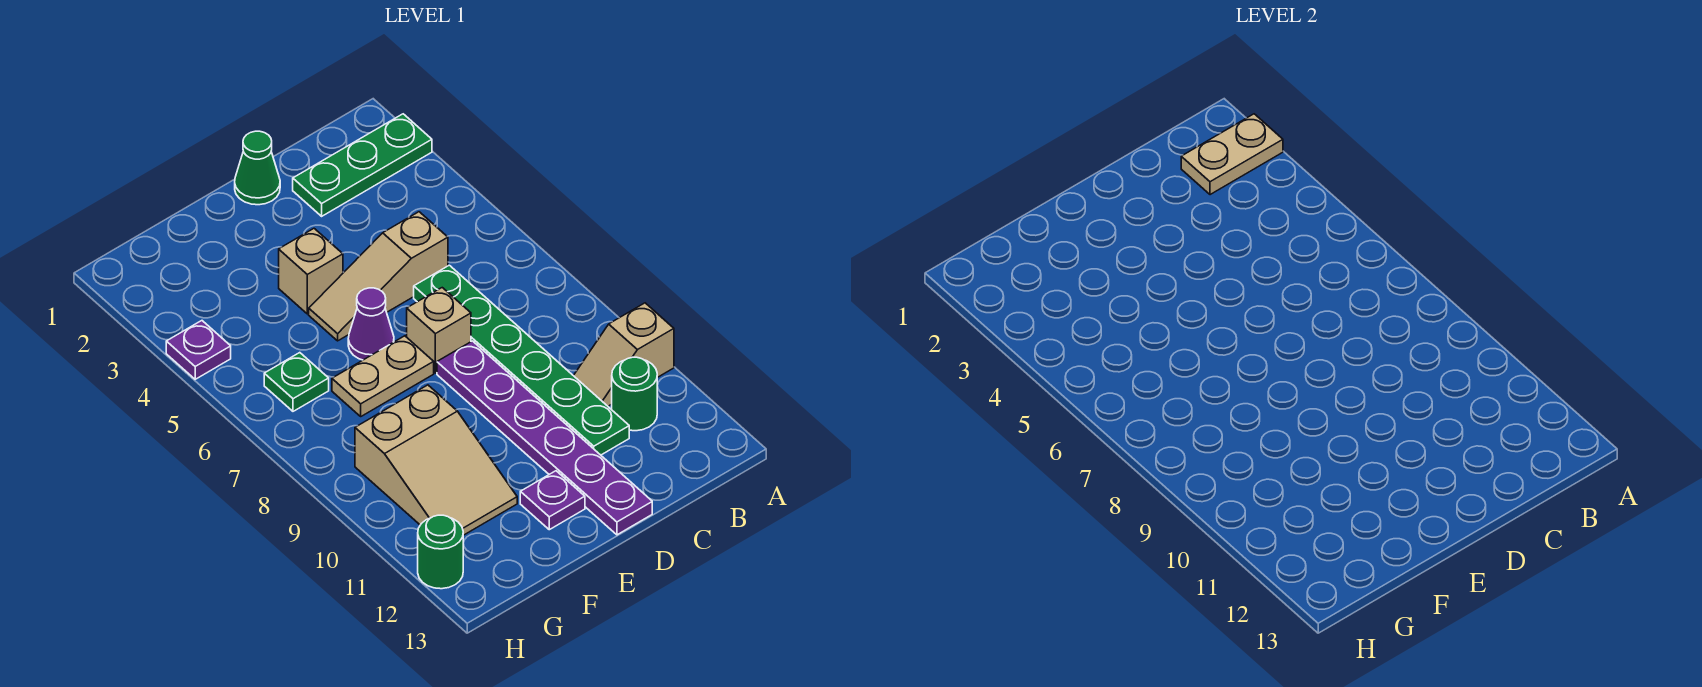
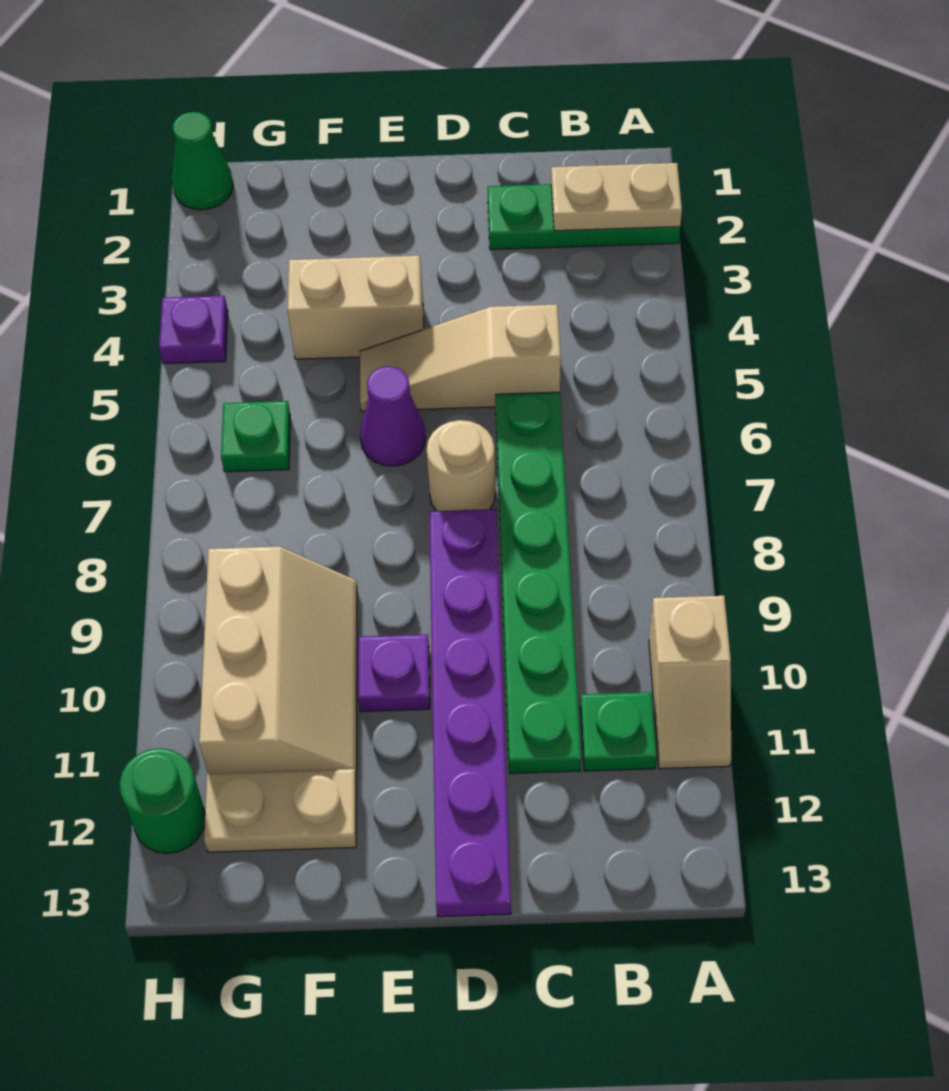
tan slope A10:B10 level 1 top A -> tan slope A10:A11 level 1 top 10
green round brick B11 level 1 -> green plate B11 level 1
green cone D1 level 1 -> green cone H1 level 1
tan brick D7 level 1 -> tan round brick D7 level 1
tan brick E4 level 1 -> tan brick E4:F4 level 1
tan plate E7:F7 level 1 -> tan plate F12:G12 level 1
purple plate E12 level 1 -> purple plate E10 level 1
tan slope F9:G11 level 1 top 9 -> tan slope F9:G11 level 1 top G

